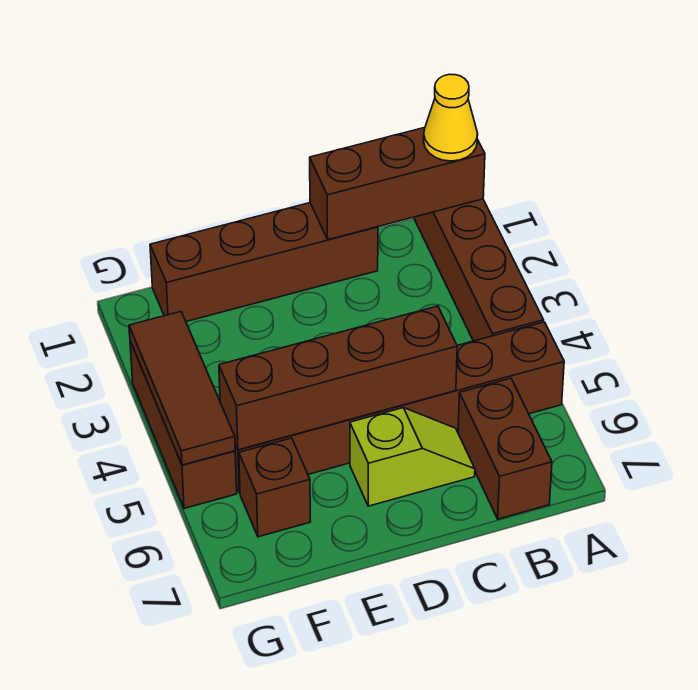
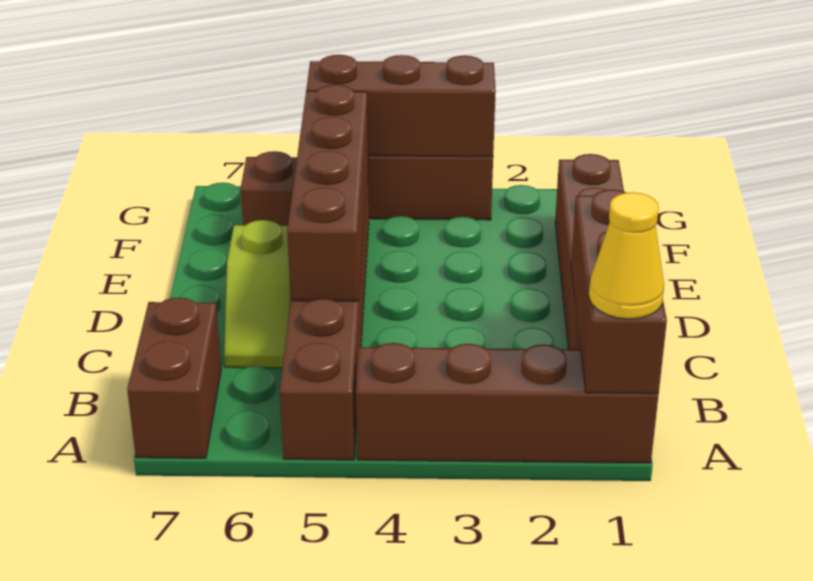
brown brick B6:B7 level 1 -> brown brick A7:B7 level 1
brown tile G3:G5 level 2 -> brown brick G3:G5 level 2

